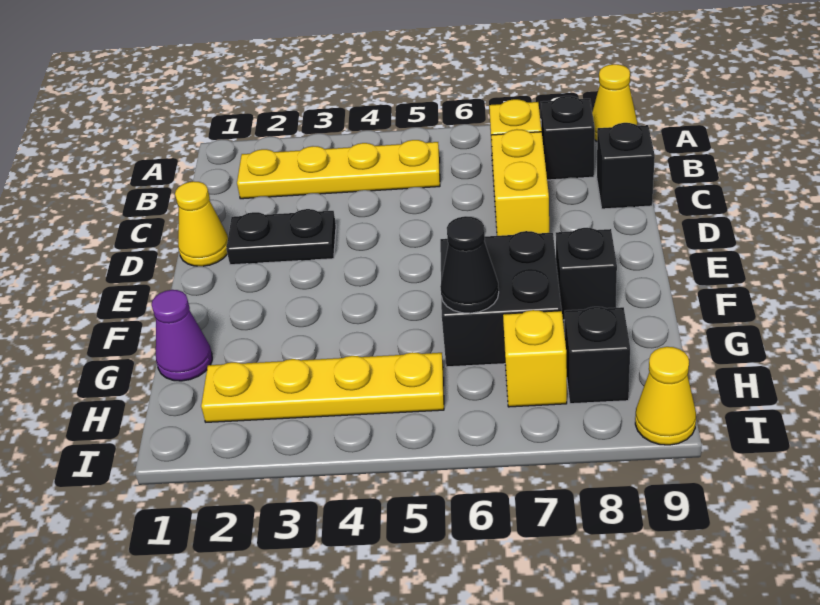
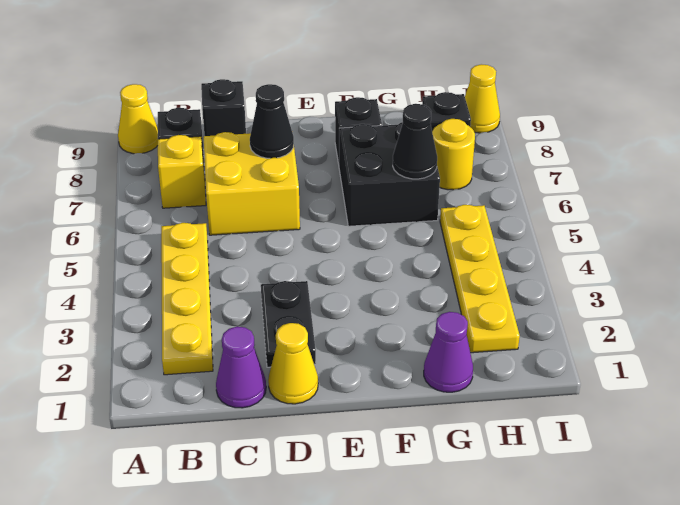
none -> purple cone C1 level 1
yellow brick C7:D7 level 1 -> yellow brick C6:D7 level 1
none -> black cone D7 level 2
yellow brick H7 level 1 -> yellow round brick H7 level 1

